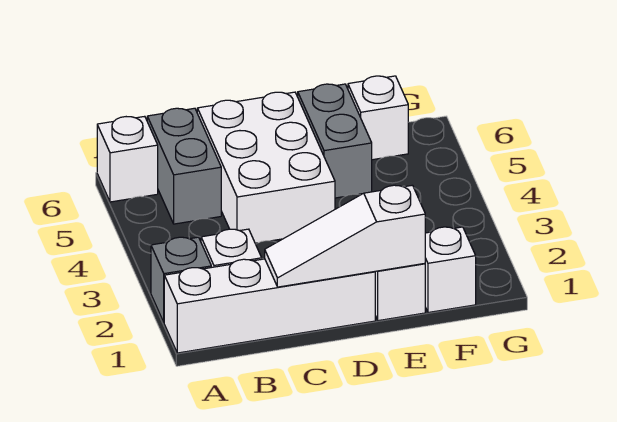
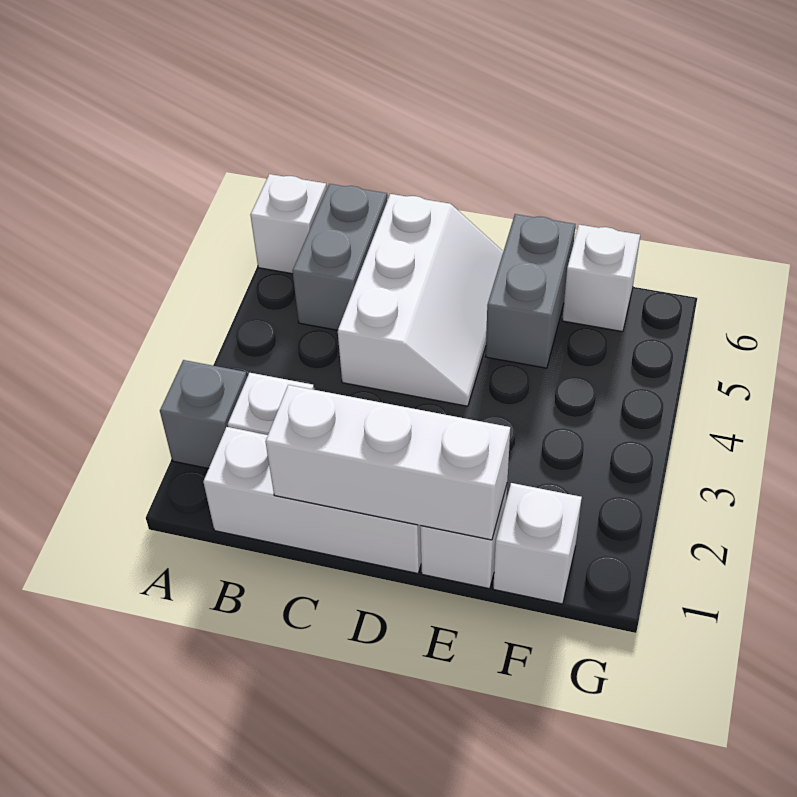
white brick A1:D1 level 1 -> white brick B1:D1 level 1
white slope C1:E1 level 2 top E -> white brick C1:E1 level 2
white brick C4:D6 level 1 -> white slope C4:D6 level 1 top C

